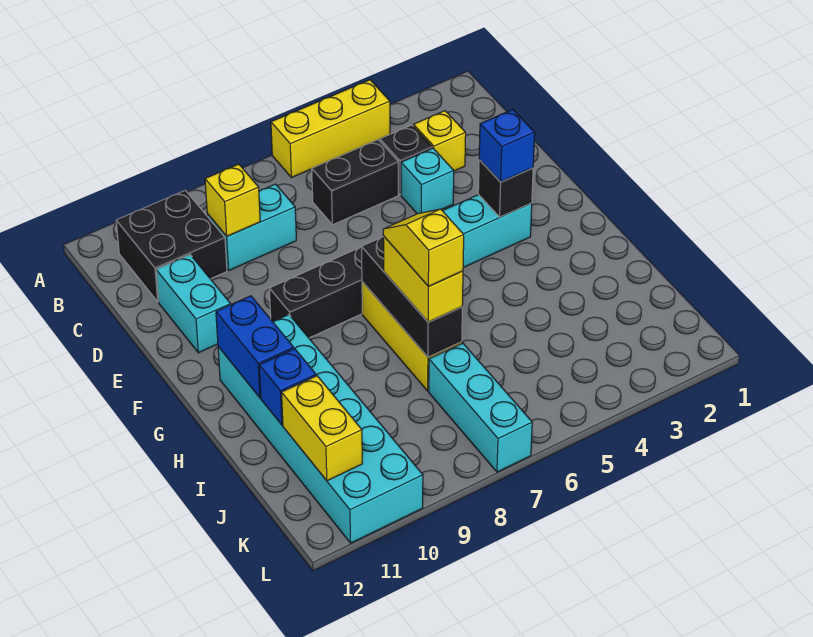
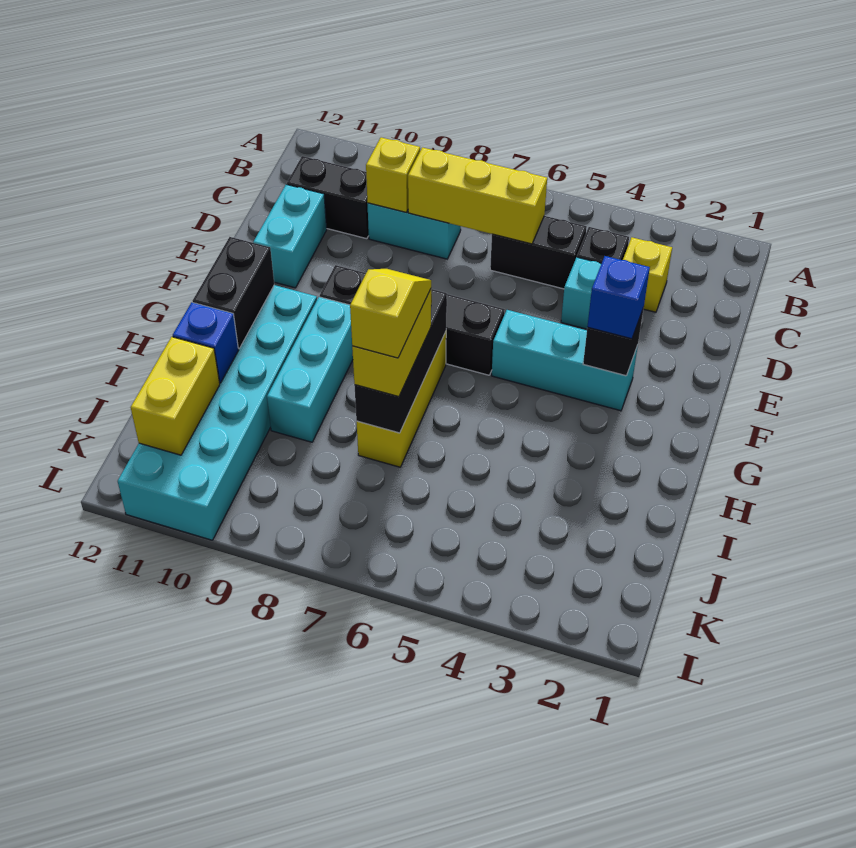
yellow brick A4:A6 level 1 -> yellow brick C6:C8 level 2
black brick B10:C11 level 1 -> black brick C10:C11 level 1
blue brick G11:H11 level 2 -> black brick G11:H11 level 2
cyan brick J7:L7 level 1 -> cyan brick G9:I9 level 1

